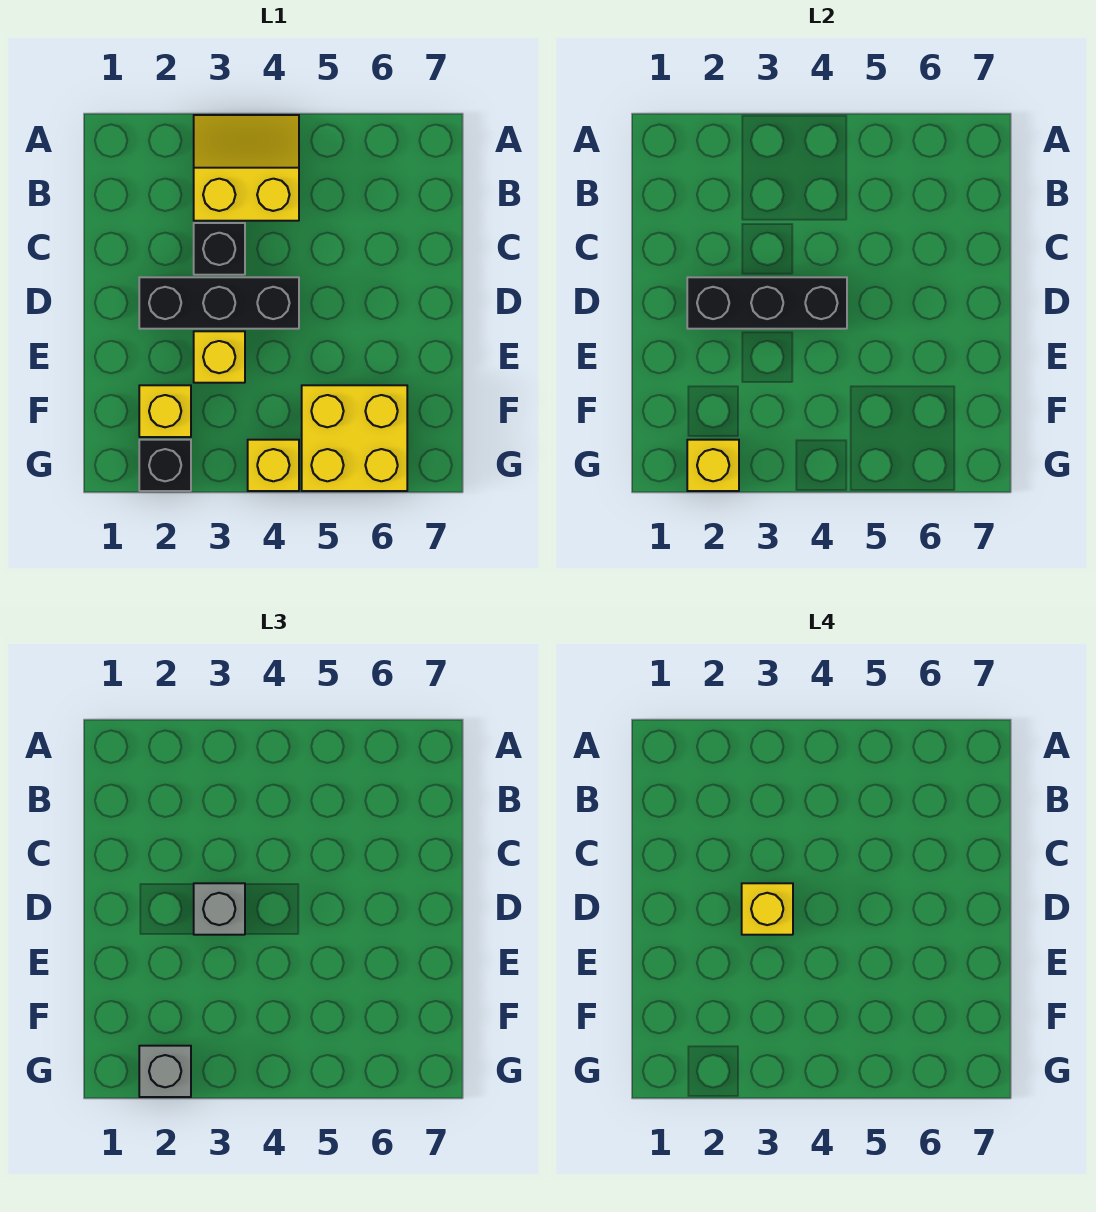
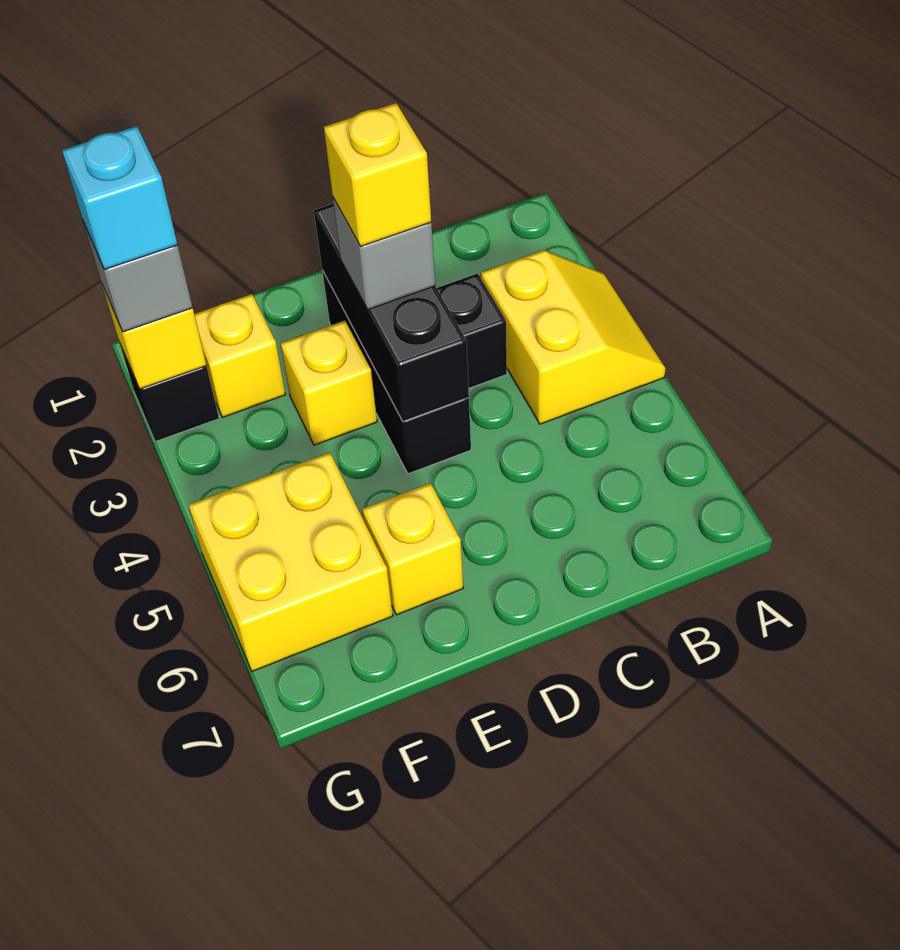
none -> cyan brick G2 level 4
yellow brick G4 level 1 -> yellow brick E6 level 1

